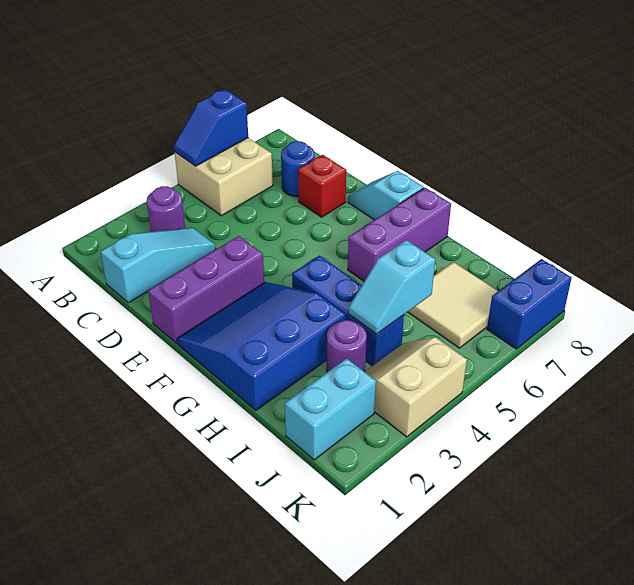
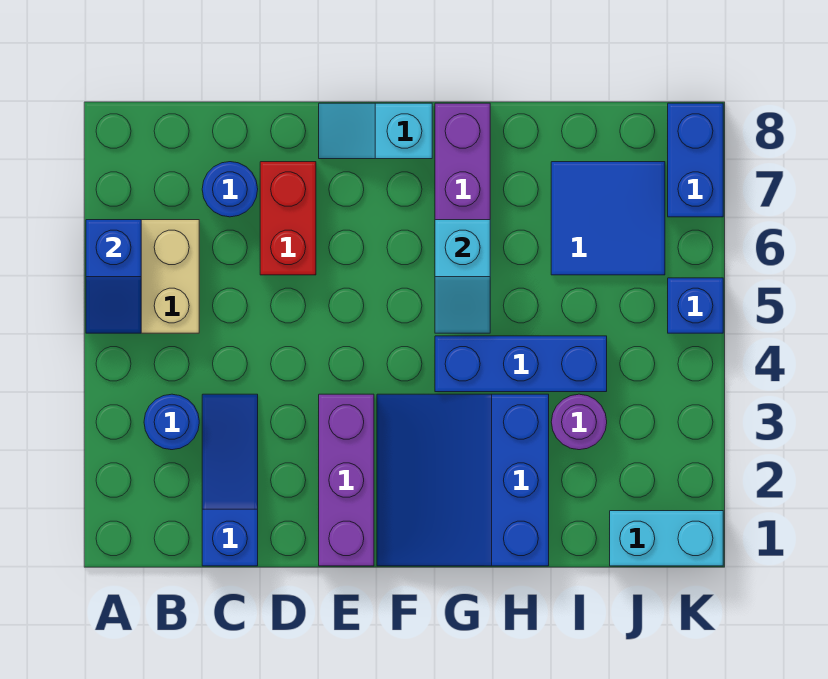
purple round brick B3 level 1 -> blue round brick B3 level 1
cyan slope C1:C3 level 1 top 1 -> blue slope C1:C3 level 1 top 1
red brick D7 level 1 -> red brick D6:D7 level 1
cyan slope I4:I5 level 2 top 5 -> cyan slope G5:G6 level 2 top 6
tan tile I6:J7 level 1 -> blue tile I6:J7 level 1
cyan brick J1:J2 level 1 -> cyan brick J1:K1 level 1
tan slope J3:K4 level 1 top K -> none
none -> blue brick K5 level 1

